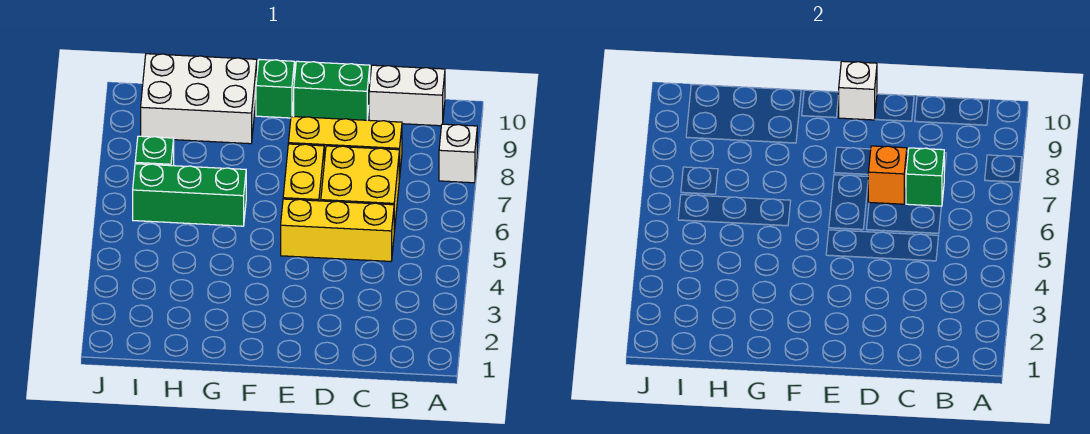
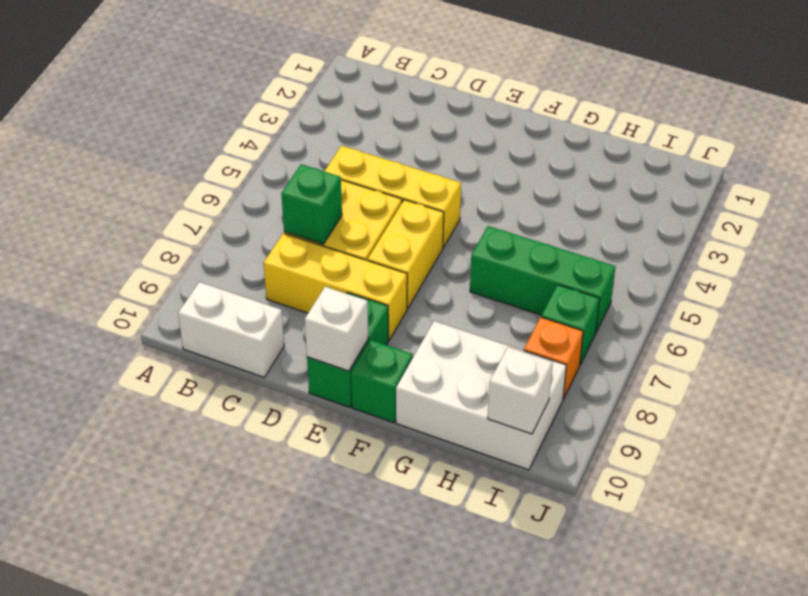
white brick A8 level 1 -> white brick I10 level 2
orange brick D7 level 2 -> orange brick I8 level 1
green brick D10:E10 level 1 -> green brick E9:E10 level 1

